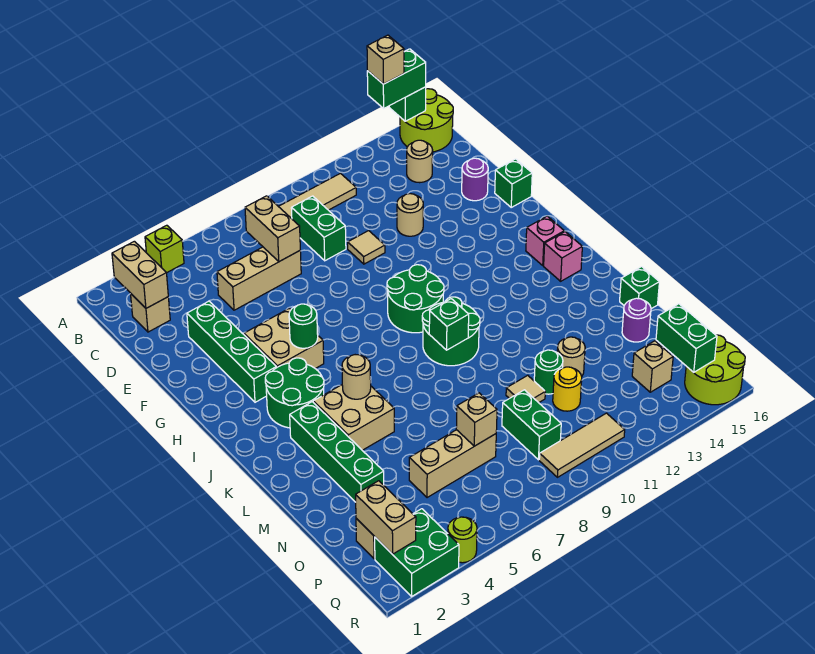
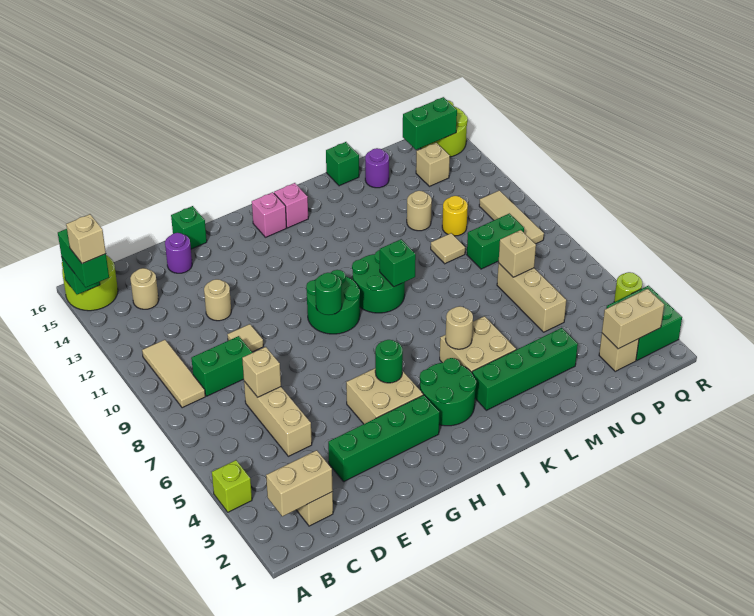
tan brick C7:D7 level 2 -> tan brick D7 level 2
green round brick N11 level 1 -> green round brick H9 level 2

